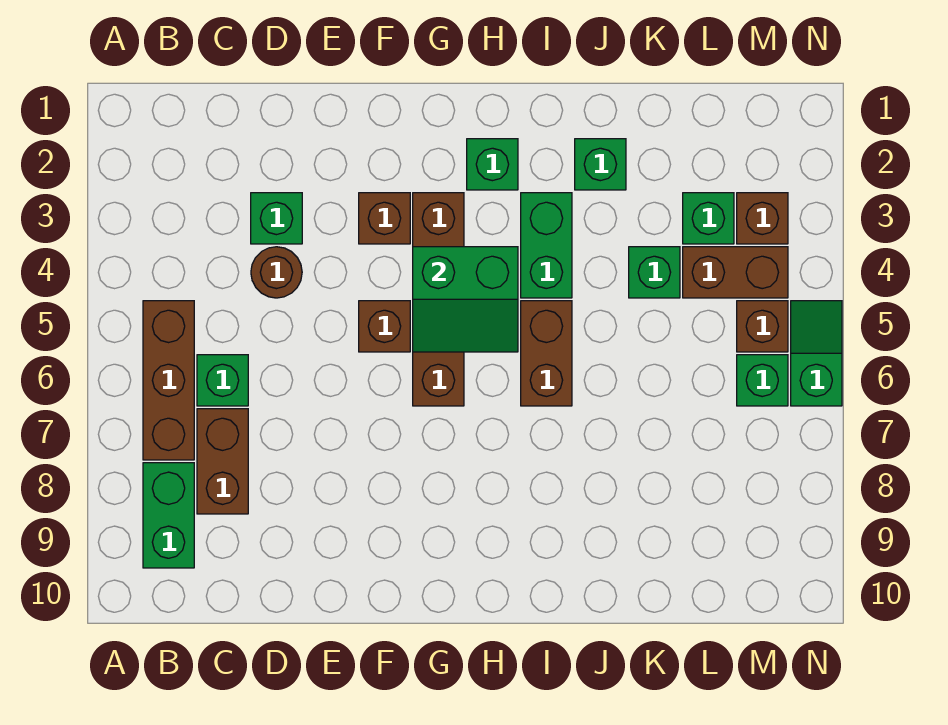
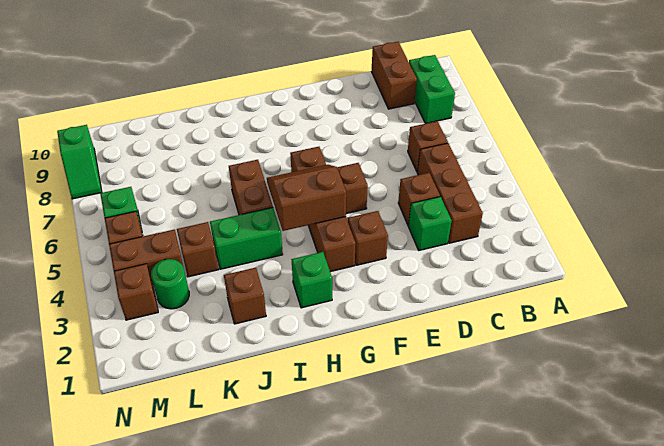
brown brick B5:B7 level 1 -> brown brick C3:C5 level 1
green brick C6 level 1 -> brown brick C6 level 1
brown brick C7:C8 level 1 -> brown brick C9:C10 level 1
brown round brick D4 level 1 -> brown brick D4 level 1
green slope G4:H5 level 2 top 4 -> brown slope G4:H5 level 2 top 4
green brick I3:I4 level 1 -> green brick I4:J4 level 1
green brick J2 level 1 -> brown brick J2 level 1
green brick K4 level 1 -> brown brick K4 level 1
green brick L3 level 1 -> green round brick L3 level 1
green slope N5:N6 level 1 top 6 -> green slope N8:N9 level 1 top 9

